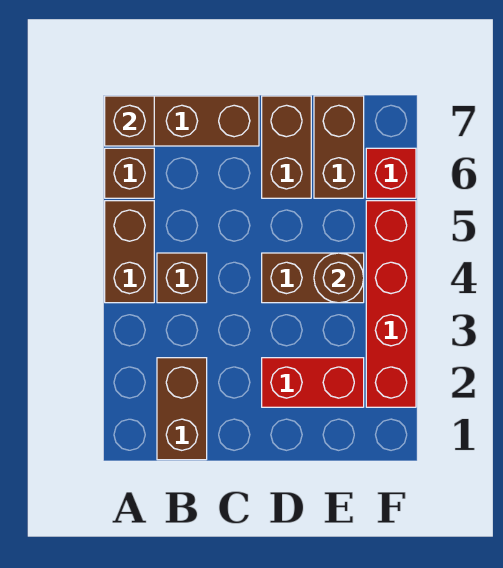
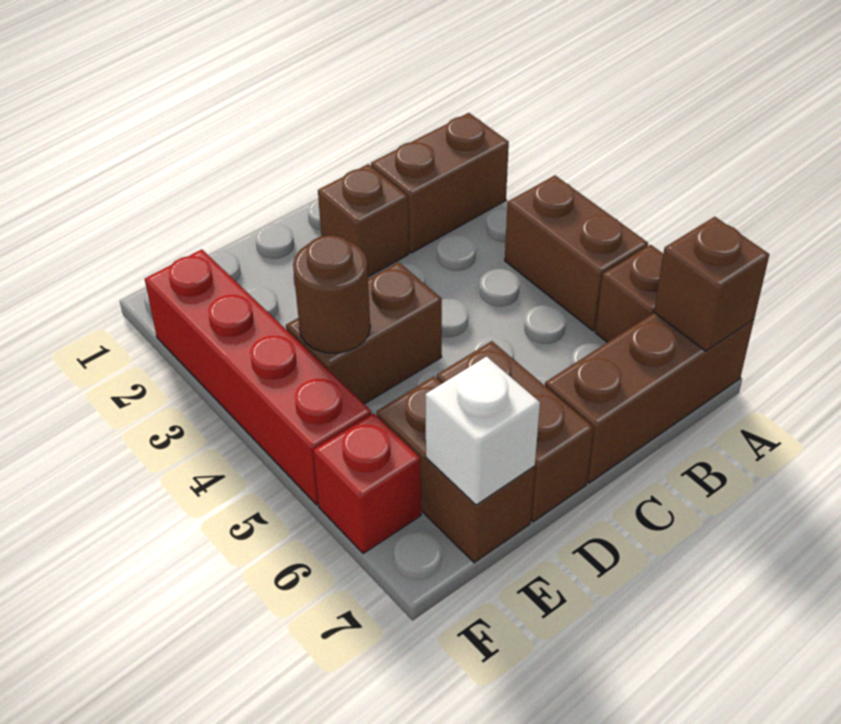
brown brick B1:B2 level 1 -> brown brick A2:B2 level 1
brown brick B4 level 1 -> brown brick C2 level 1
red brick D2:E2 level 1 -> none
none -> white brick E7 level 2

